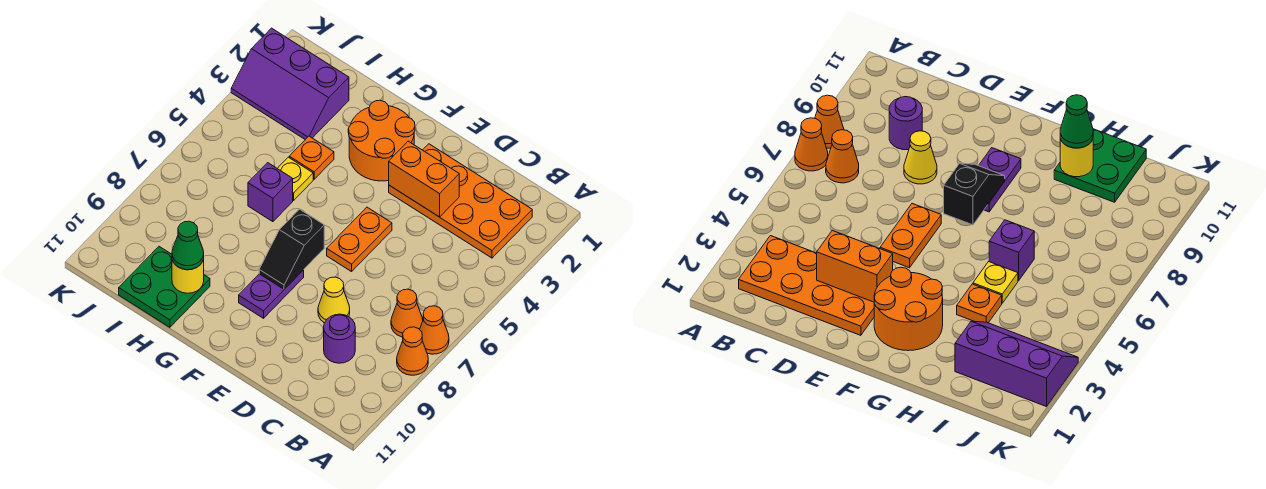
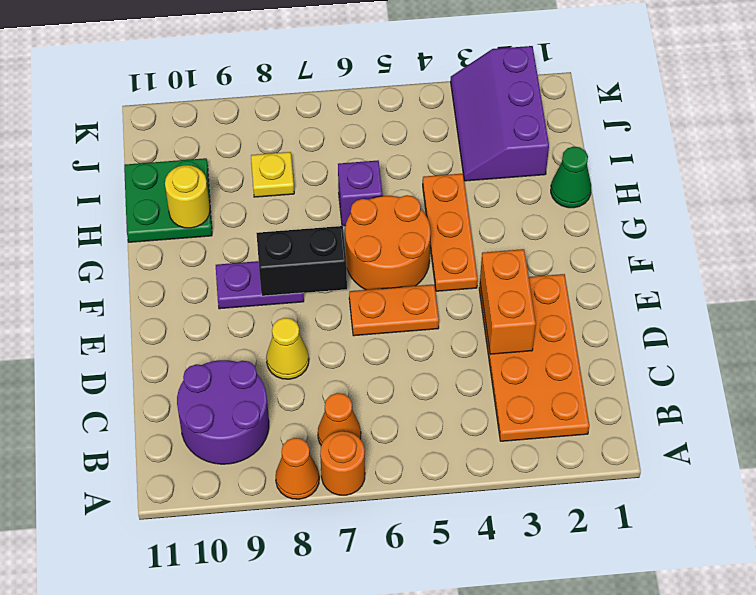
orange cone A7 level 1 -> orange round brick A7 level 1
purple round brick C9 level 1 -> purple round brick B9:C10 level 1
orange round brick F2:G3 level 1 -> orange round brick F5:G6 level 1
black slope F7:F8 level 2 top 7 -> black brick F7:F8 level 2
orange plate H4 level 1 -> orange plate F4:H4 level 1
yellow plate H5 level 1 -> yellow plate I8 level 1
green cone H10 level 3 -> green cone H1 level 1

